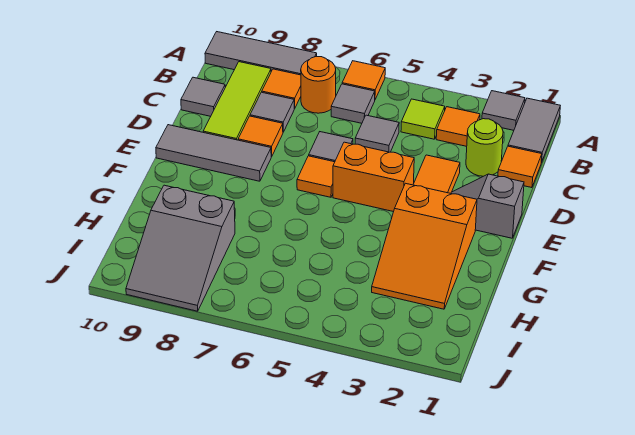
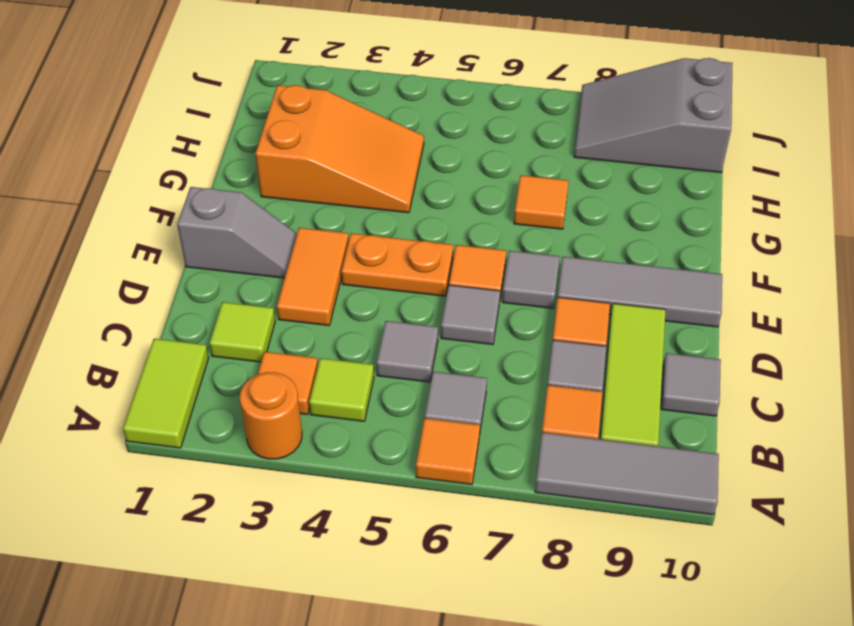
grey tile A1:B1 level 1 -> lime tile A1:B1 level 1
grey tile A2 level 1 -> grey tile E7 level 1
orange round brick B7 level 1 -> orange round brick A3 level 1
orange tile C1 level 1 -> orange tile G7 level 1
lime round brick C2 level 1 -> lime tile C2 level 1
orange brick E4:E5 level 1 -> orange plate E4:E5 level 1
orange slope F2:H3 level 1 top F -> orange slope G2:H4 level 1 top 2
grey slope H8:J9 level 1 top H -> grey slope I8:J10 level 1 top 10

